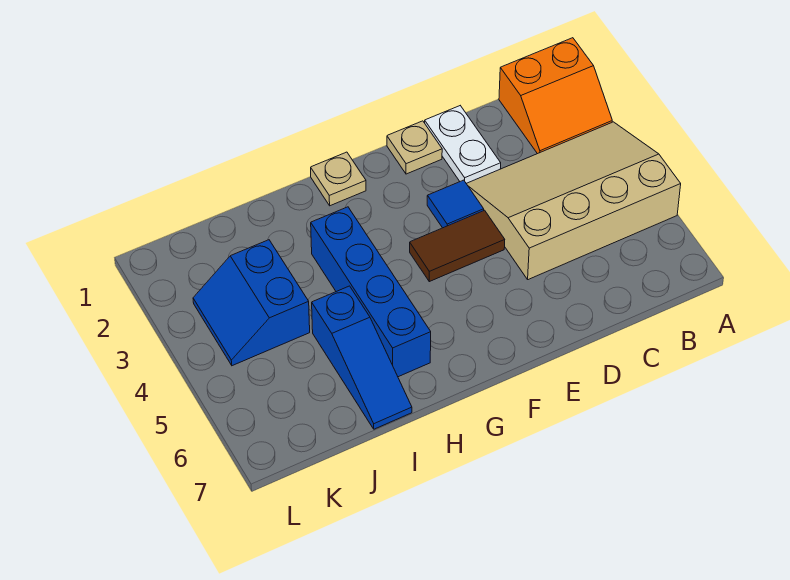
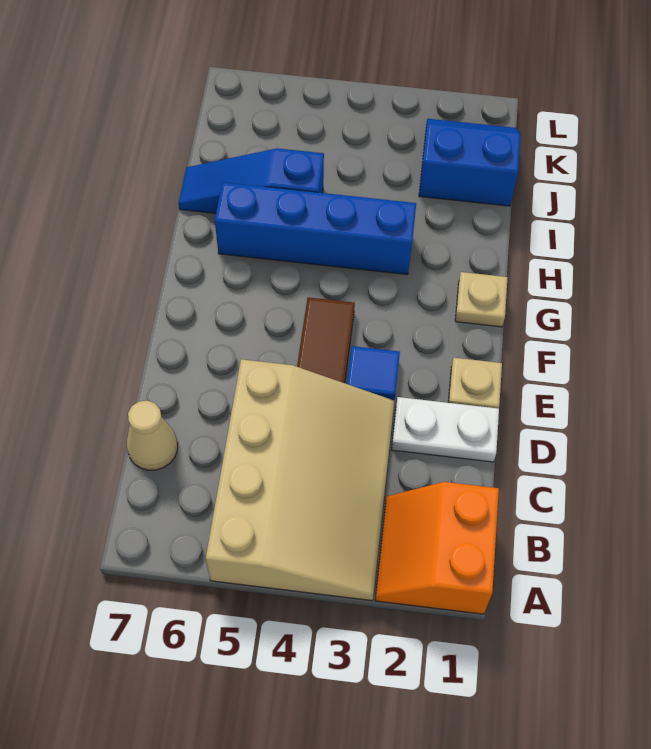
none -> tan cone C7 level 1
blue slope J3:K4 level 1 top J -> blue slope J1:K2 level 1 top J

